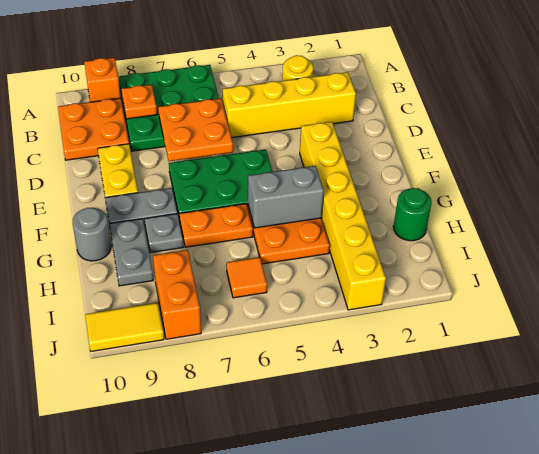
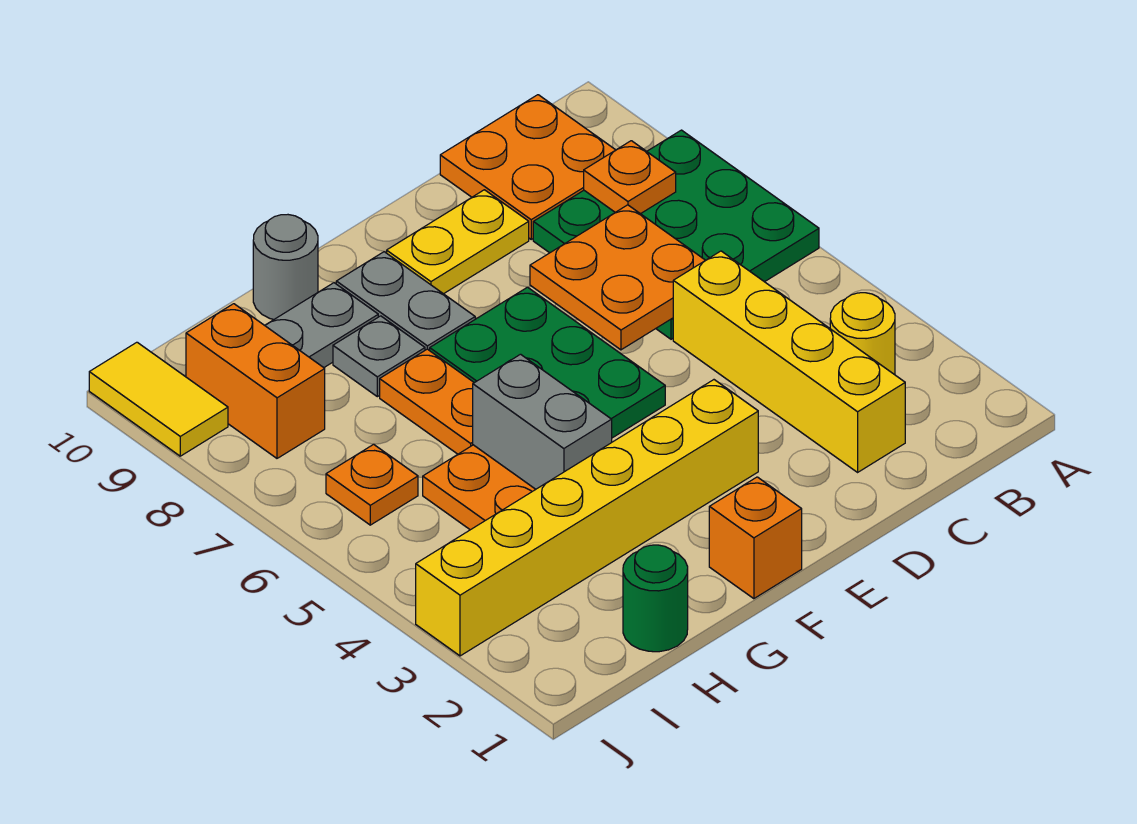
orange brick A9 level 1 -> orange brick F1 level 1
orange tile I6 level 1 -> orange plate I6 level 1
orange brick I8:J8 level 1 -> orange brick I8:I9 level 1

